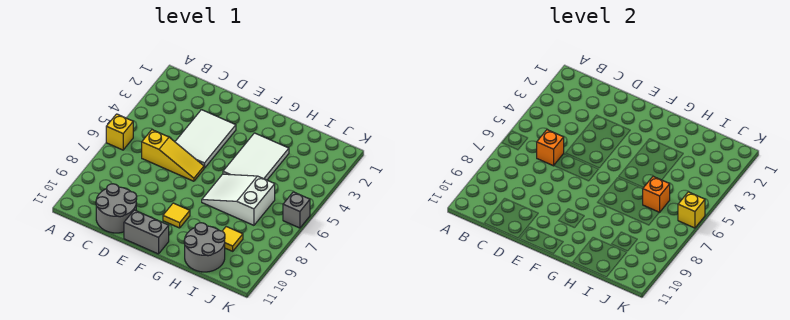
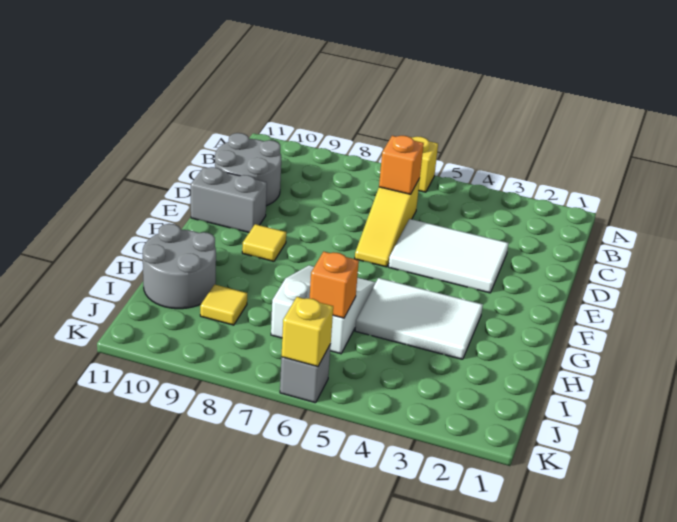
grey brick E11:F11 level 1 -> grey brick E10:E11 level 1

